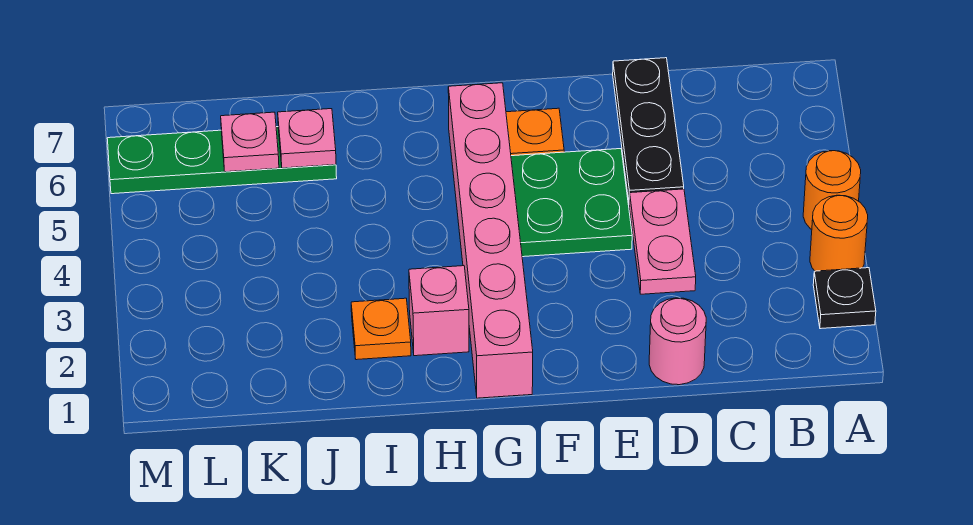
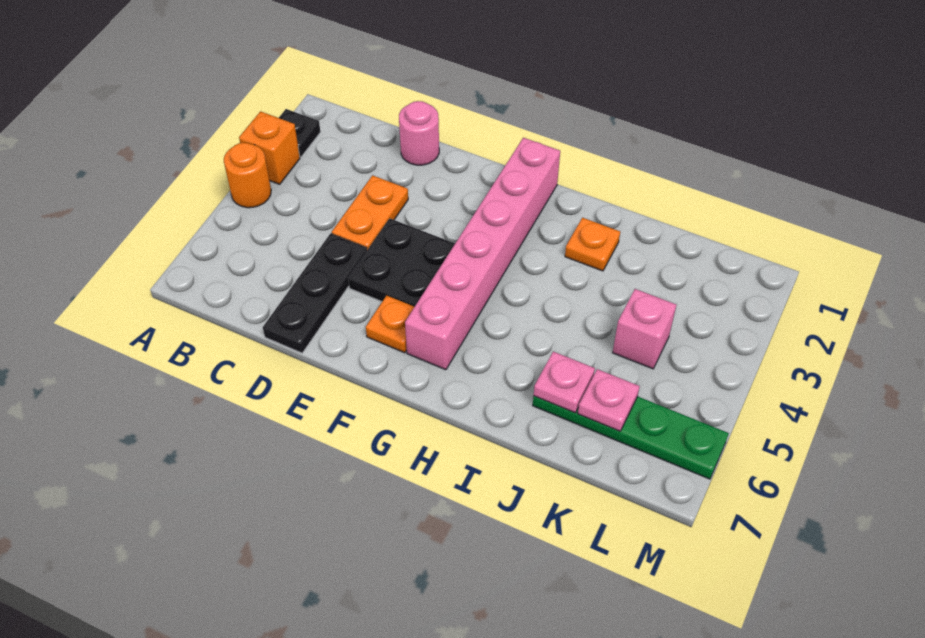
orange round brick A3 level 1 -> orange brick A3 level 1
pink plate D3:D4 level 1 -> orange plate D3:D4 level 1
green plate E4:F5 level 1 -> black plate E4:F5 level 1
pink brick H2 level 1 -> pink brick K4 level 1

